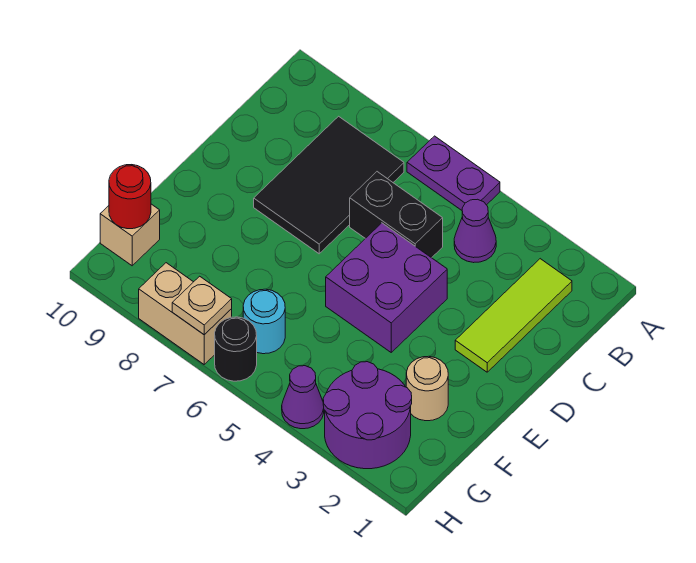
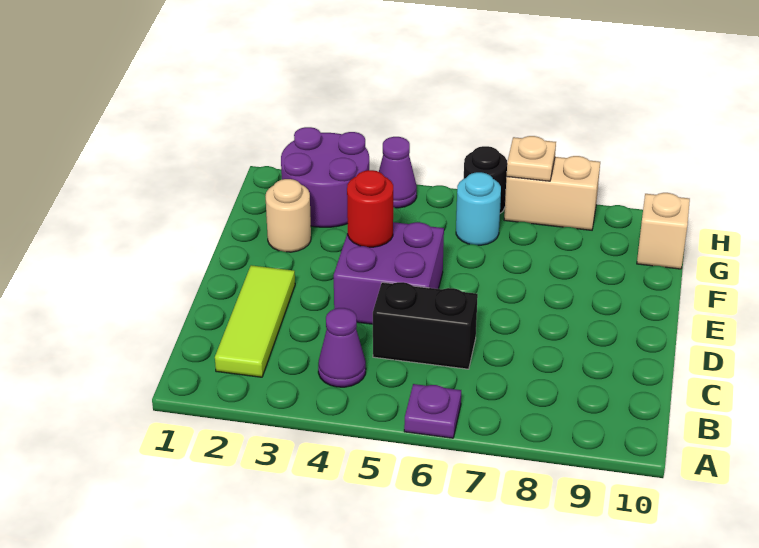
purple plate A5:A6 level 1 -> purple plate A6 level 1
black tile B7:D8 level 1 -> none
red round brick G10 level 2 -> red round brick E4 level 2

